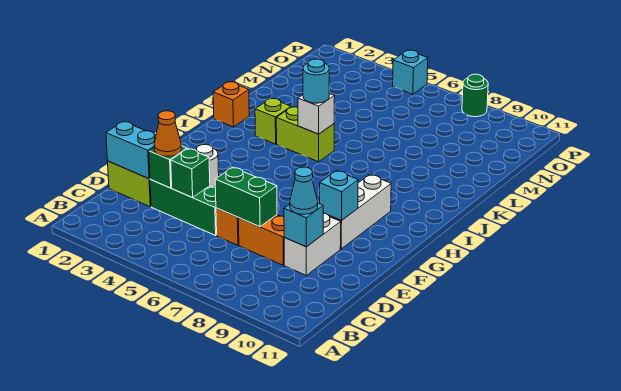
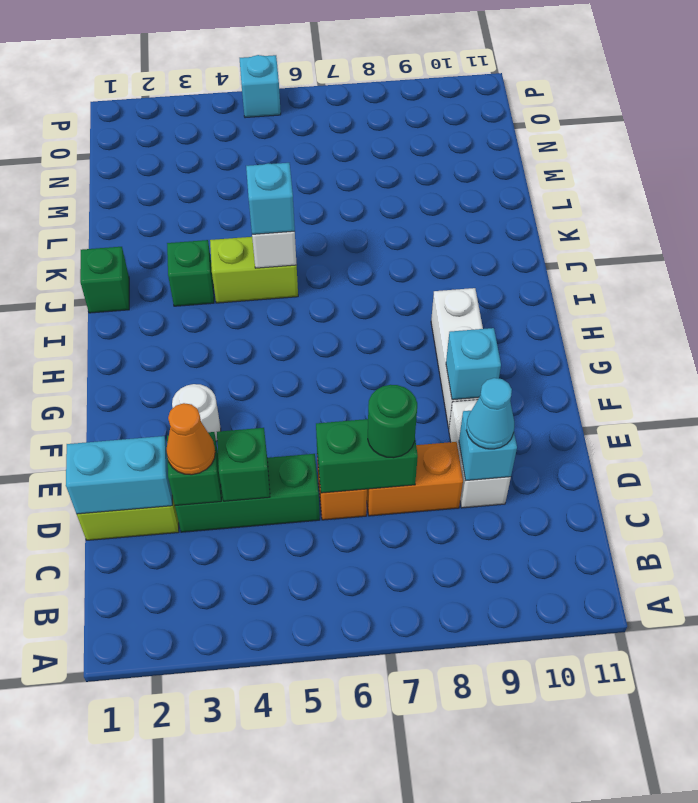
orange brick J1 level 1 -> green brick J1 level 1
lime brick J3 level 1 -> green brick J3 level 1
cyan round brick J5 level 3 -> cyan brick J5 level 3
green round brick P8 level 1 -> green round brick D7 level 3

